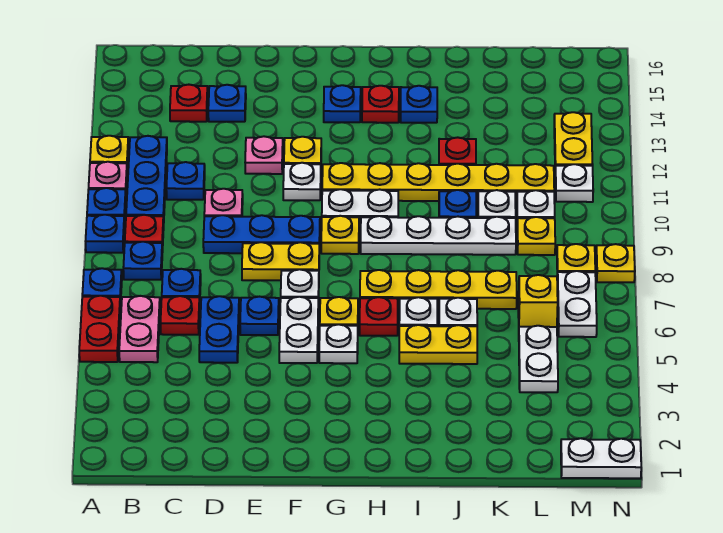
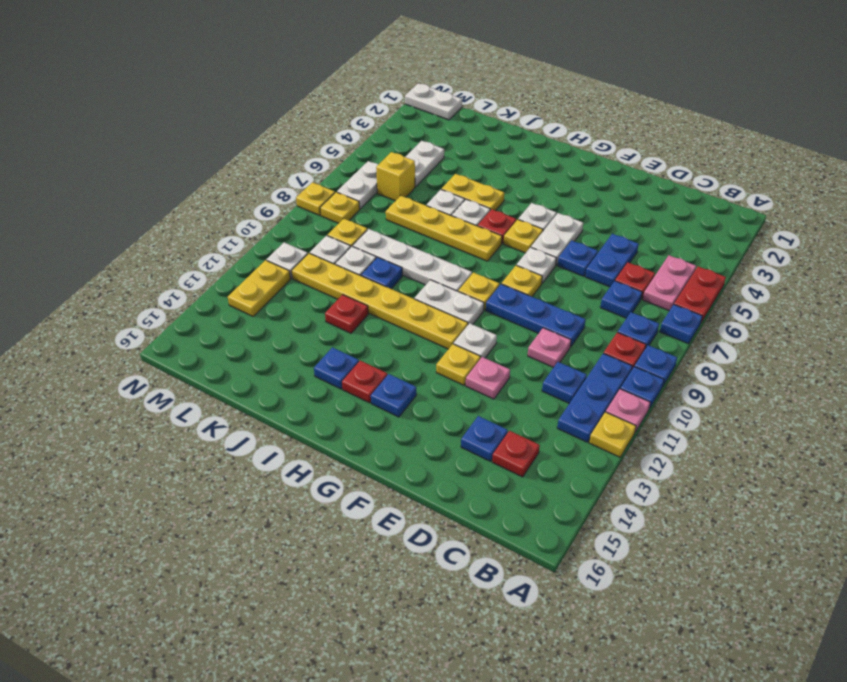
yellow plate E8:F8 level 1 -> yellow plate F8 level 1

